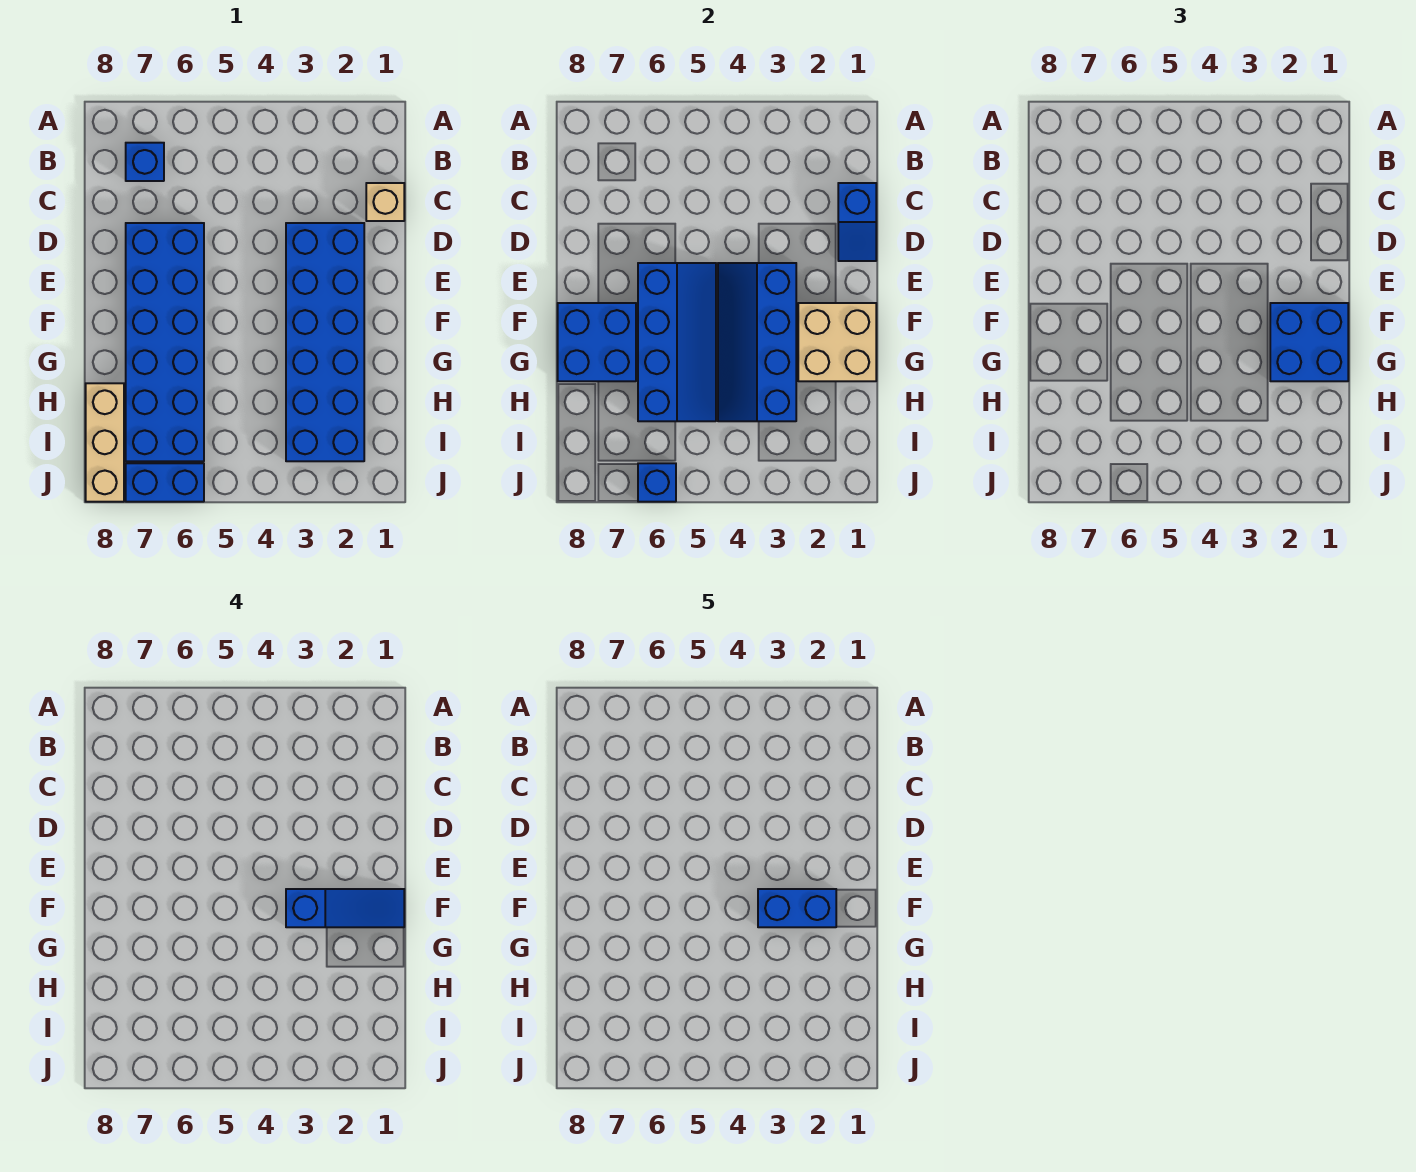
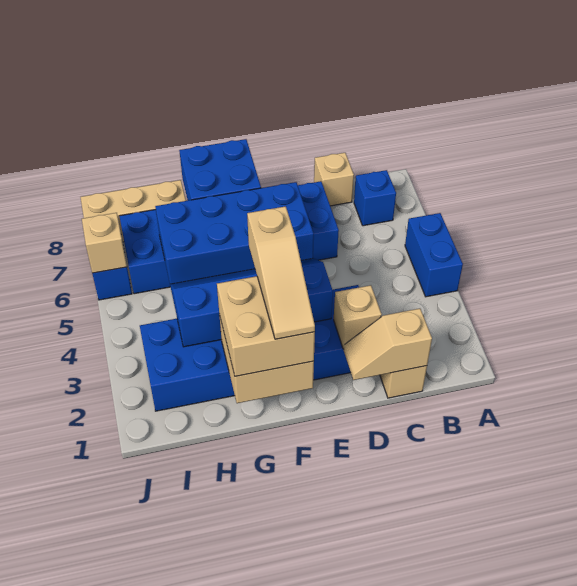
blue slope C1:D1 level 2 top C -> tan slope C1:D1 level 2 top C
none -> tan brick C8 level 1
none -> tan brick D2 level 2
blue slope E5:H6 level 2 top 6 -> blue brick E5:H6 level 2
blue brick F1:G2 level 3 -> tan brick F1:G2 level 3
blue slope F1:F3 level 4 top 3 -> tan slope F1:F3 level 4 top 3
blue brick F2:F3 level 5 -> blue brick A4:A5 level 1
blue brick J6 level 2 -> tan brick J6 level 2

